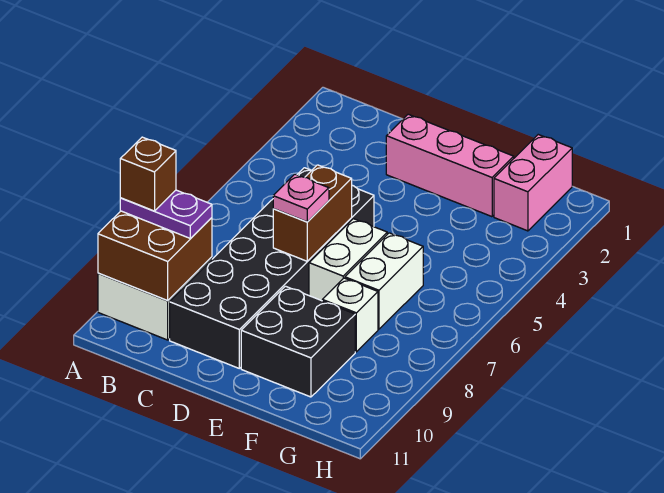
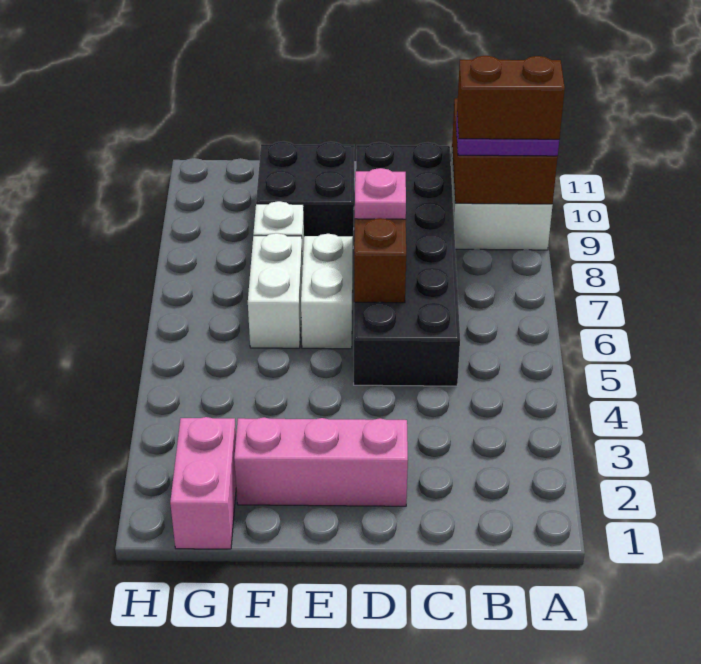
brown brick A9 level 4 -> brown brick A9:B9 level 4

